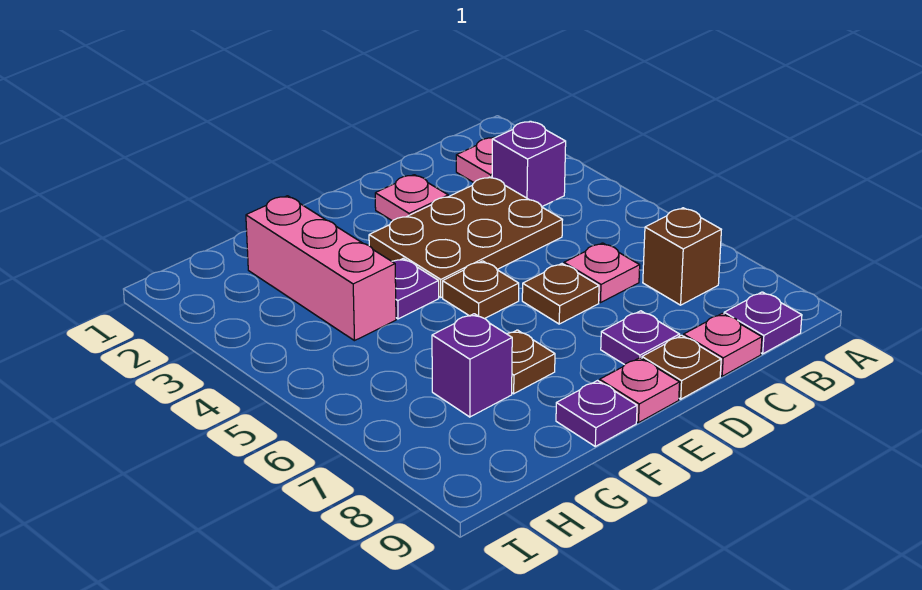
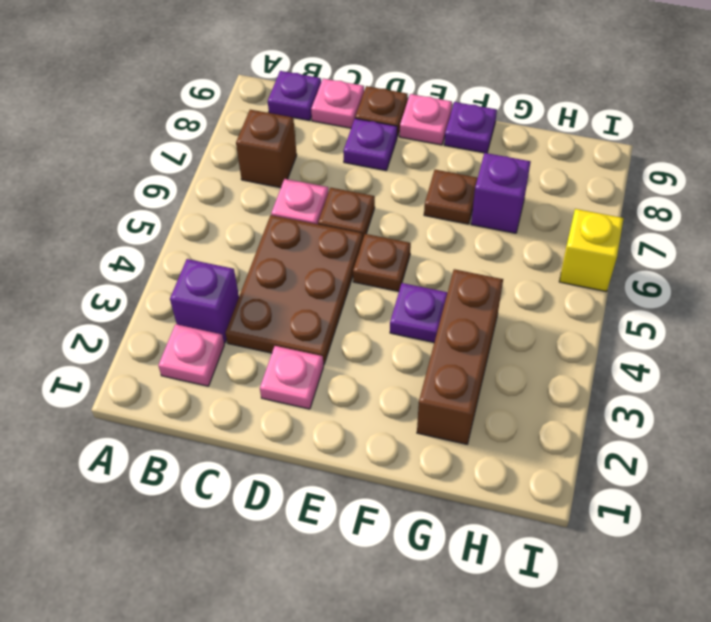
brown plate C3:E4 level 1 -> brown plate C3:D5 level 1
pink brick G2:G4 level 1 -> brown brick G2:G4 level 1
none -> yellow brick I6 level 1

